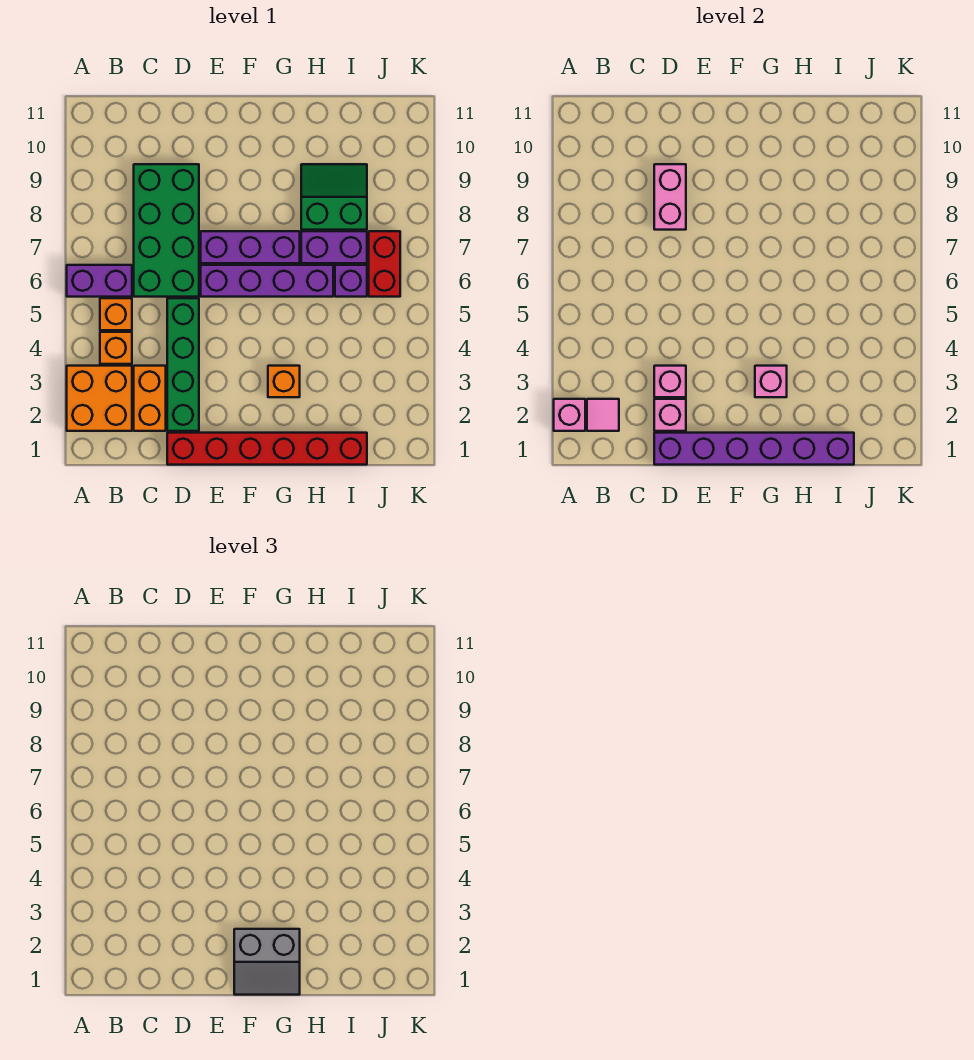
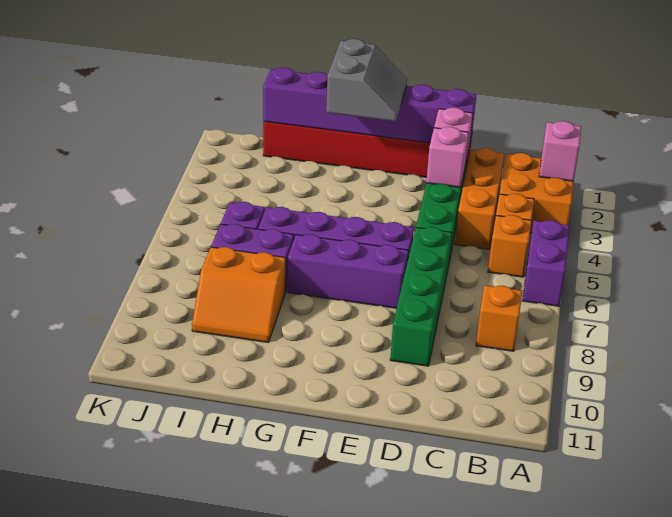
purple brick A6:B6 level 1 -> purple brick A5:A6 level 1
pink tile B2 level 2 -> none
orange brick C2:C3 level 1 -> orange brick C2:C4 level 1
green brick C6:D9 level 1 -> green brick D6:D9 level 1
pink brick D8:D9 level 2 -> none
grey slope F1:G2 level 3 top 2 -> grey slope F1:G2 level 3 top G
orange brick G3 level 1 -> orange brick B8 level 1
pink brick G3 level 2 -> none
green slope H8:I9 level 1 top 8 -> orange slope H8:I9 level 1 top 8
red brick J6:J7 level 1 -> none

